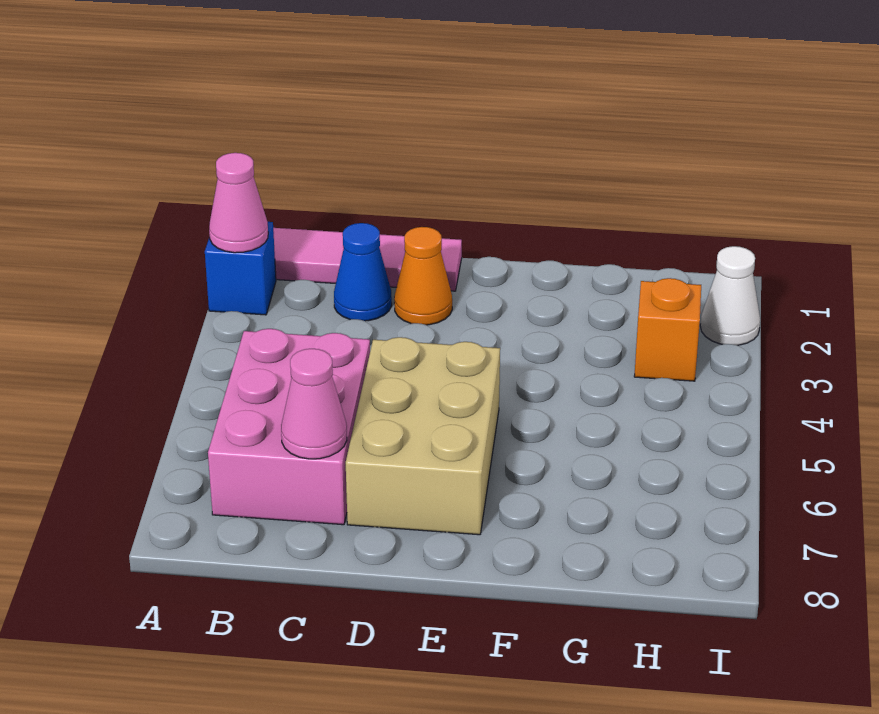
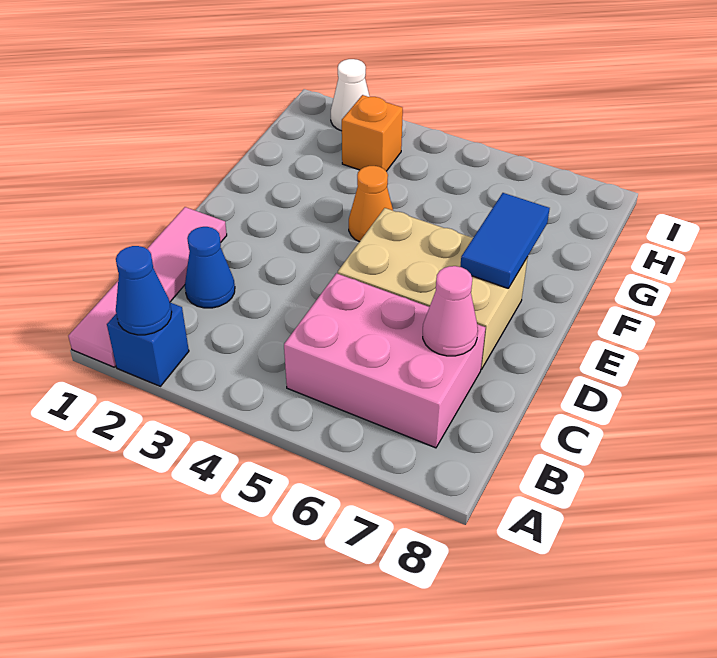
pink cone A2 level 2 -> blue cone A2 level 2
orange cone D2 level 1 -> orange cone F4 level 1
none -> blue tile E7:F7 level 2

